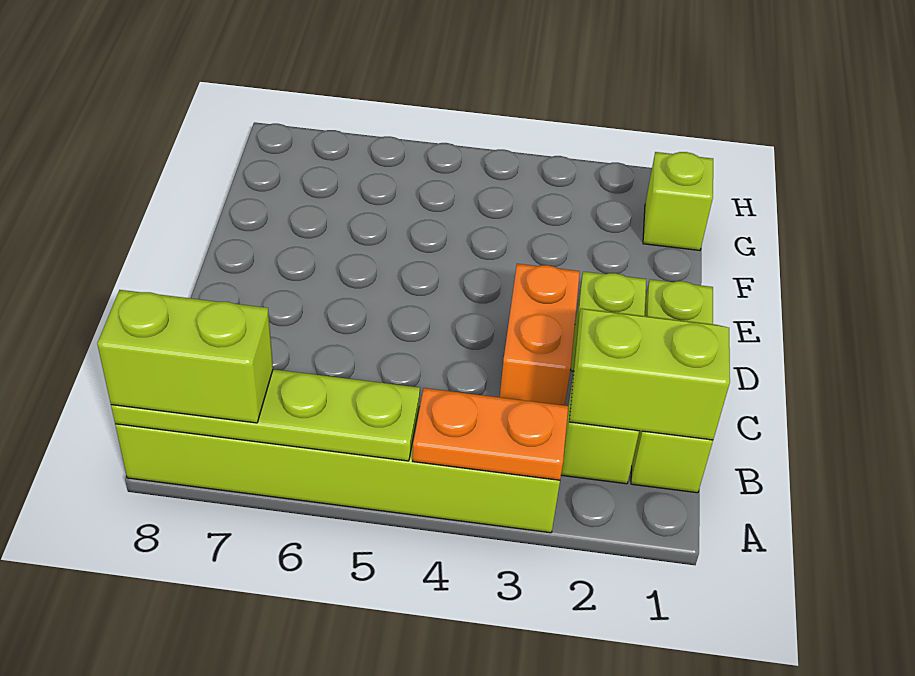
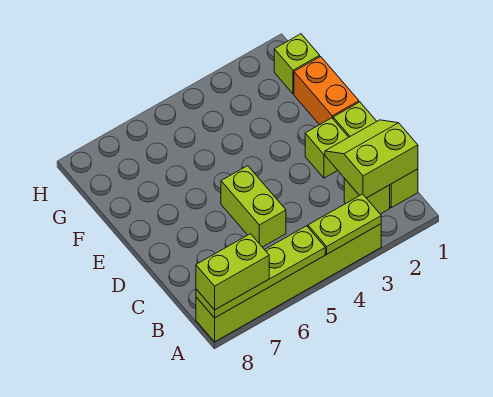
orange plate A3:A4 level 2 -> lime plate A3:A4 level 2
orange brick C3:D3 level 1 -> orange brick E1:F1 level 1
none -> lime brick C5:D5 level 1

